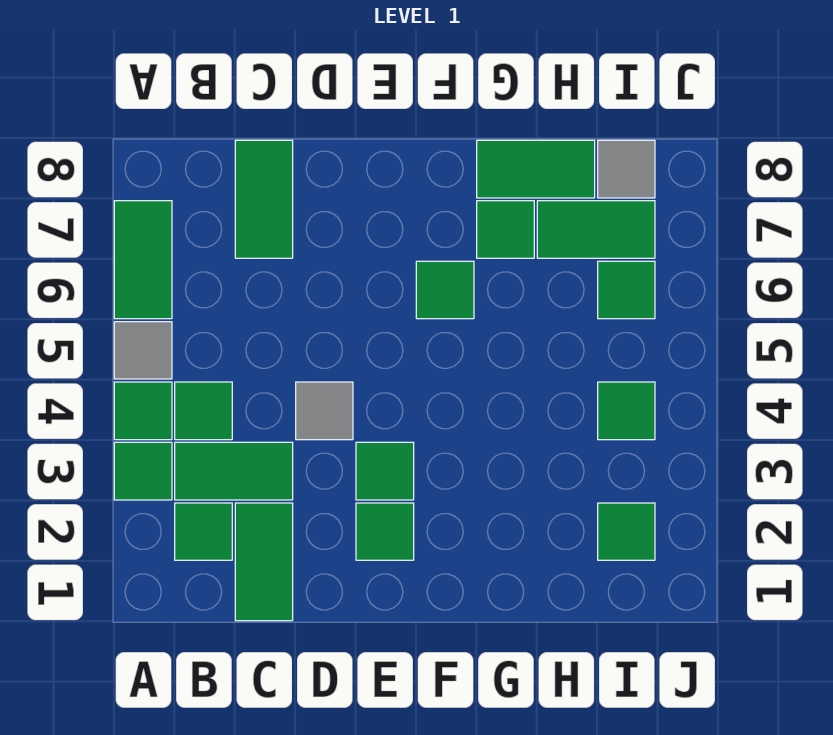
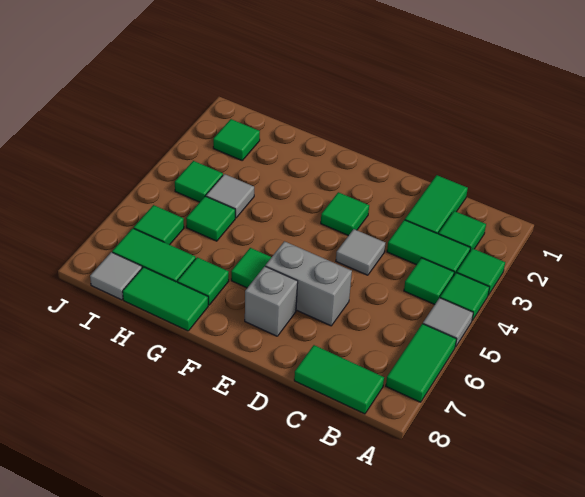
green tile C7:C8 level 1 -> green tile B8:C8 level 1
none -> grey brick D6:E6 level 1
green tile E2 level 1 -> green tile H5 level 1
none -> grey brick E7 level 1
none -> grey tile H4 level 1

